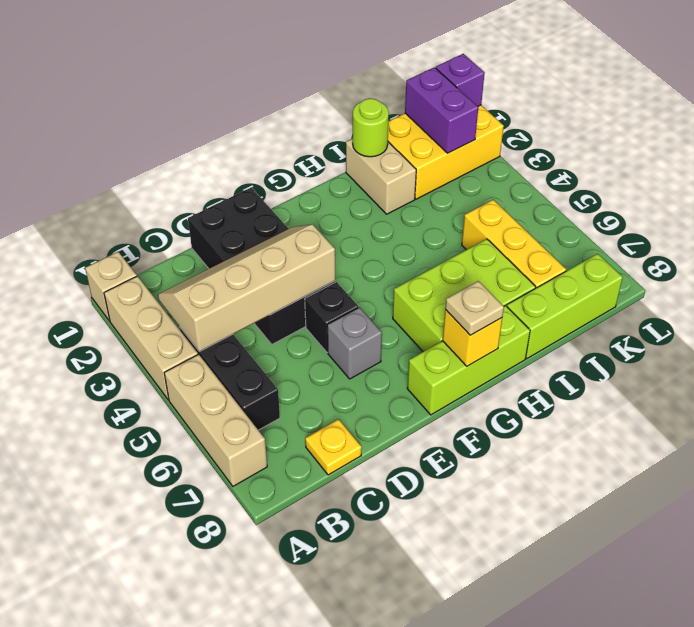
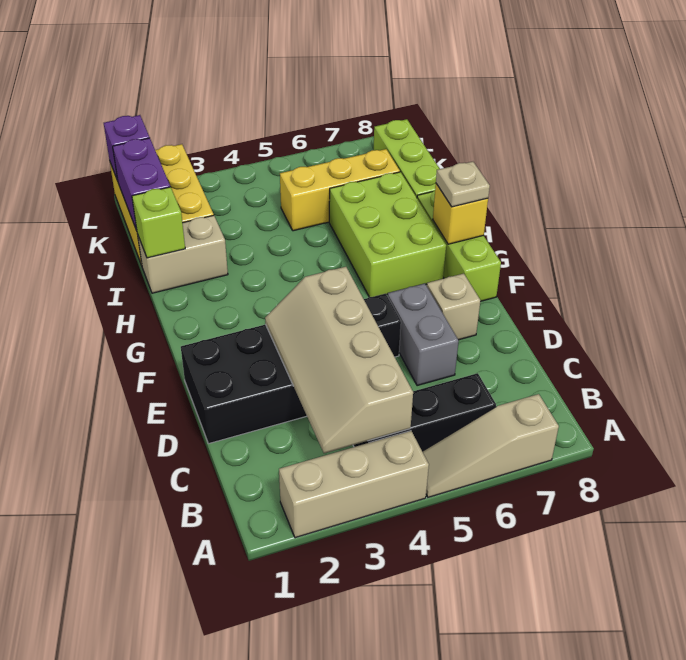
tan brick A1 level 1 -> tan brick E7 level 1
tan brick A5:A7 level 1 -> tan slope A5:A7 level 1 top 7
yellow plate C8 level 1 -> none
grey brick E6 level 1 -> grey brick D6:E6 level 1
lime round brick I1 level 2 -> lime brick I1 level 2
purple brick K1:K2 level 2 -> purple brick J1:K1 level 2

